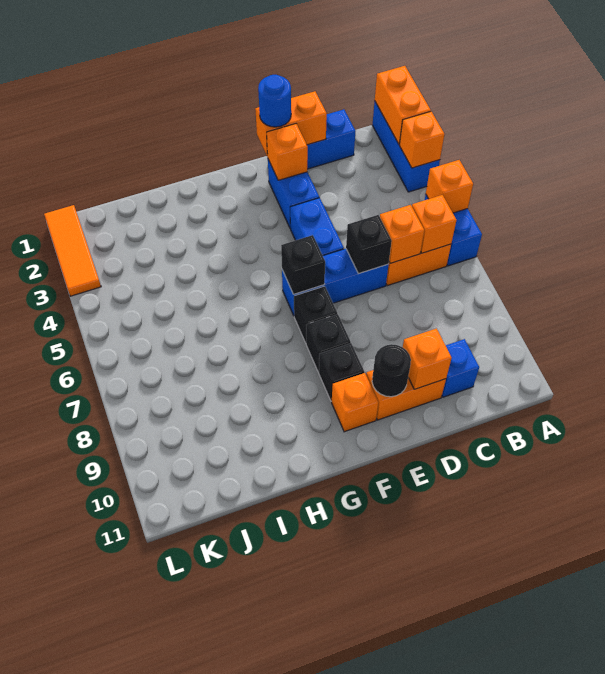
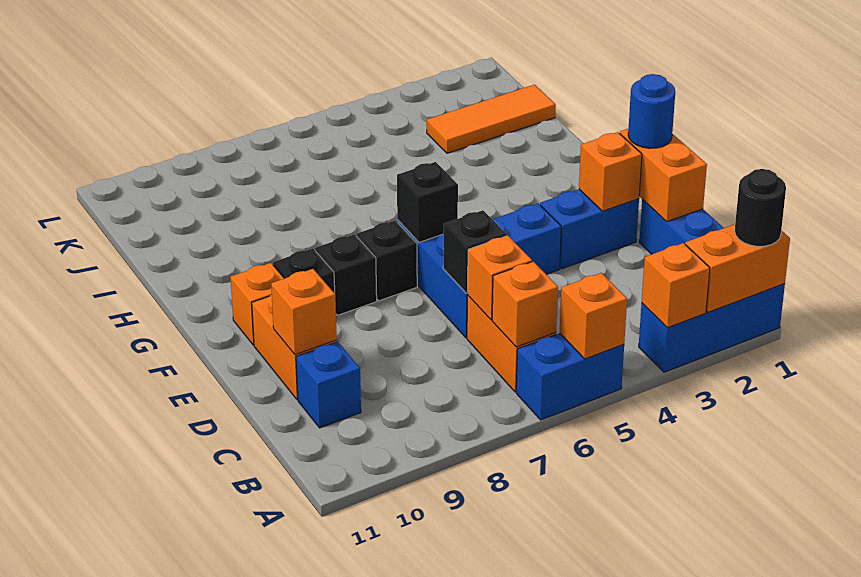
black round brick E10 level 2 -> black round brick A1 level 3
orange tile L1:L3 level 1 -> orange tile J1:J3 level 1

